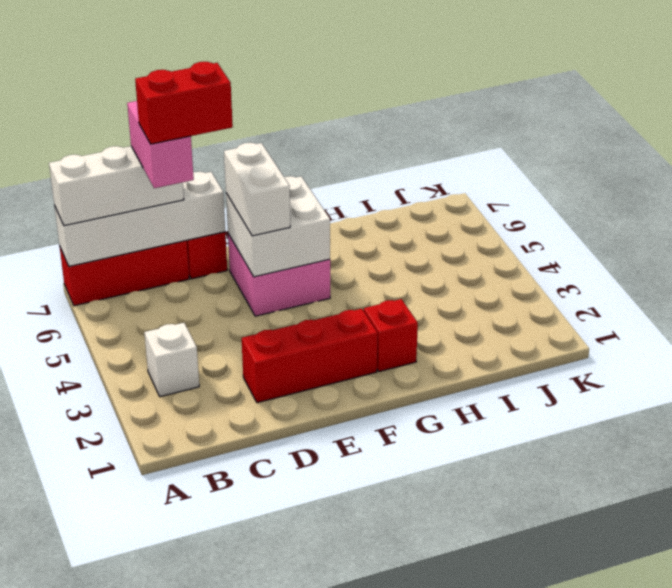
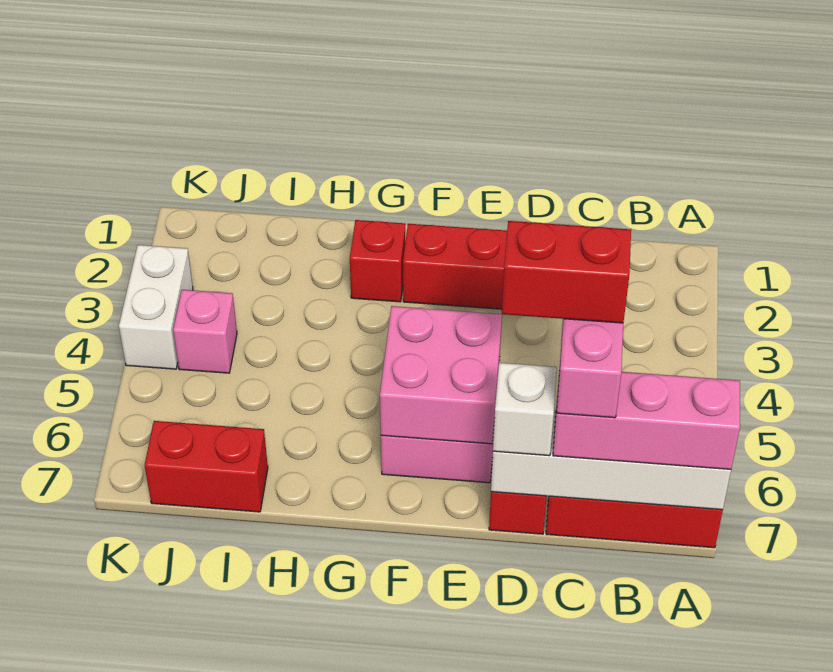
white brick A7:C7 level 3 -> pink brick A7:C7 level 3
white brick B3 level 1 -> white brick D7 level 3
white brick E5:F6 level 2 -> pink brick E5:F6 level 2
white brick E5:E6 level 3 -> white brick K3:K4 level 1
none -> red brick I7:J7 level 1
none -> pink brick J4 level 1

